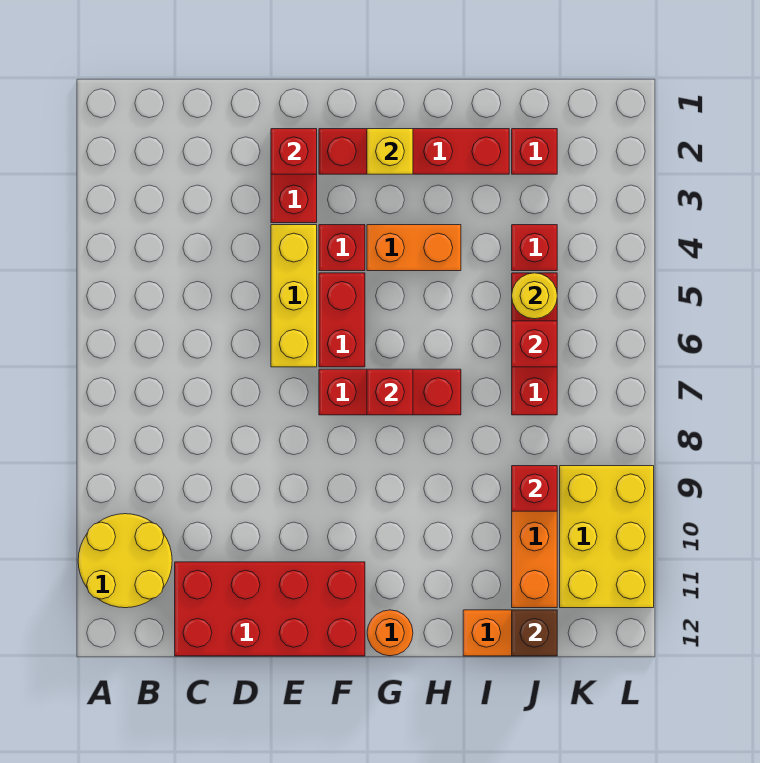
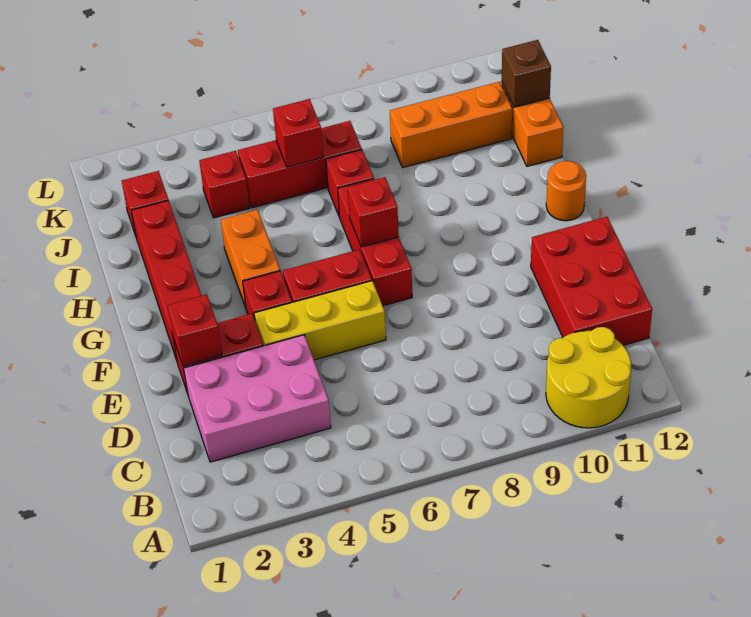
none -> pink brick C2:D4 level 1
red brick C11:F12 level 1 -> red brick C11:E12 level 1
yellow brick G2 level 2 -> none
yellow round brick J5 level 2 -> none
red brick J9 level 2 -> red brick I7 level 1
yellow brick K9:L11 level 1 -> none

